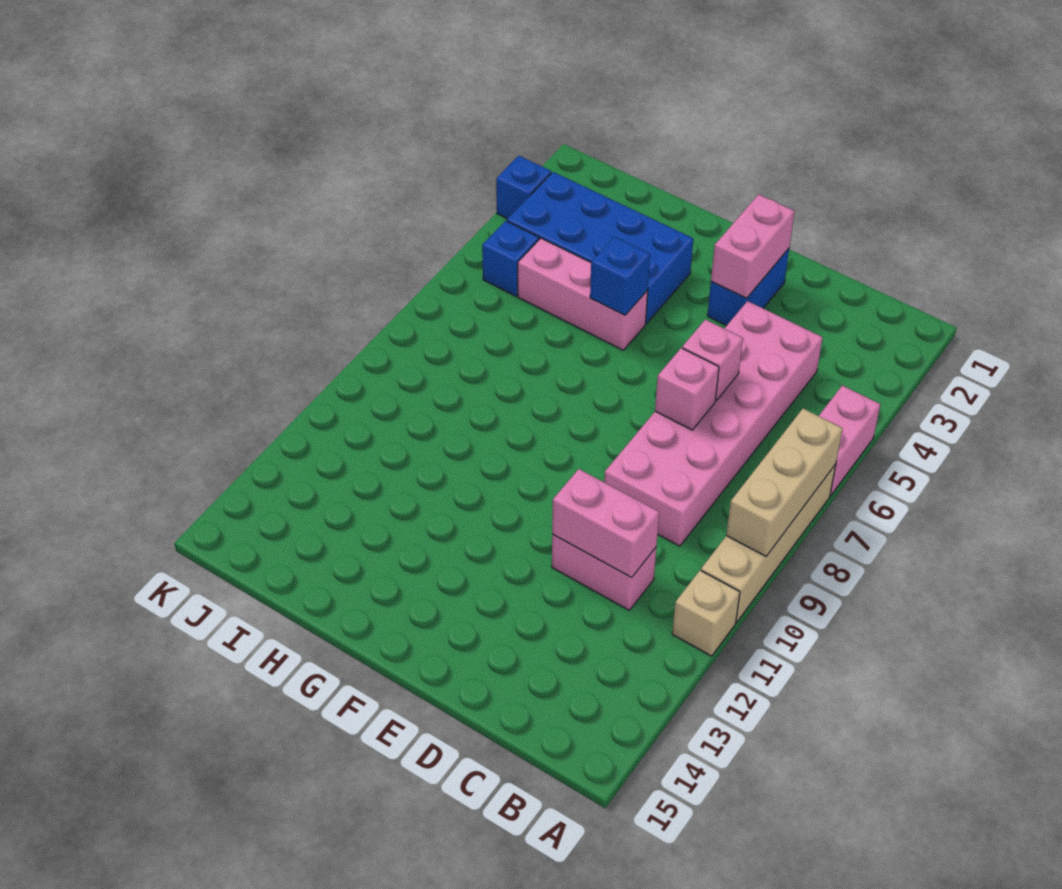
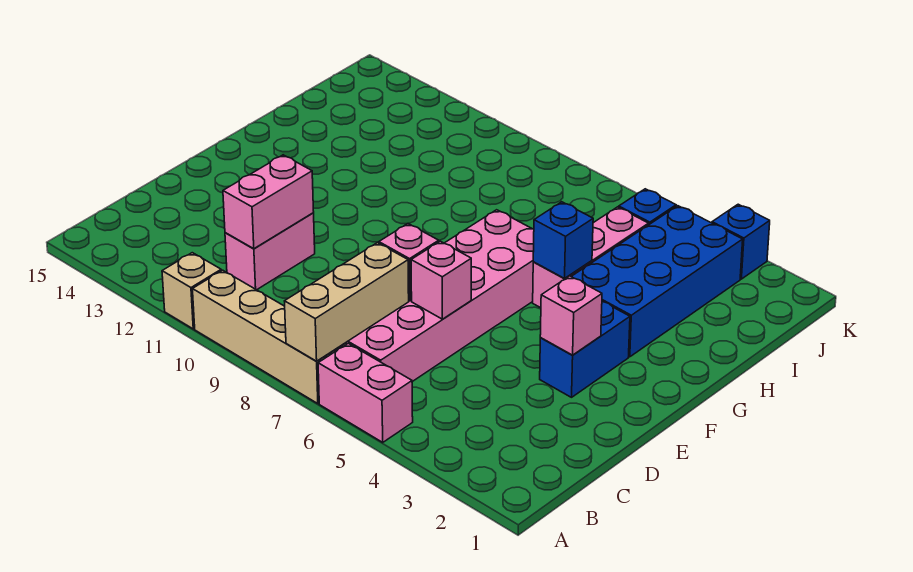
tan brick A7:A9 level 2 -> tan brick A7:C7 level 2
pink brick C4:D9 level 1 -> pink brick B6:G7 level 1
blue brick E2:E3 level 1 -> blue brick E3:F3 level 1
pink brick E2:E3 level 2 -> pink brick E3 level 2

